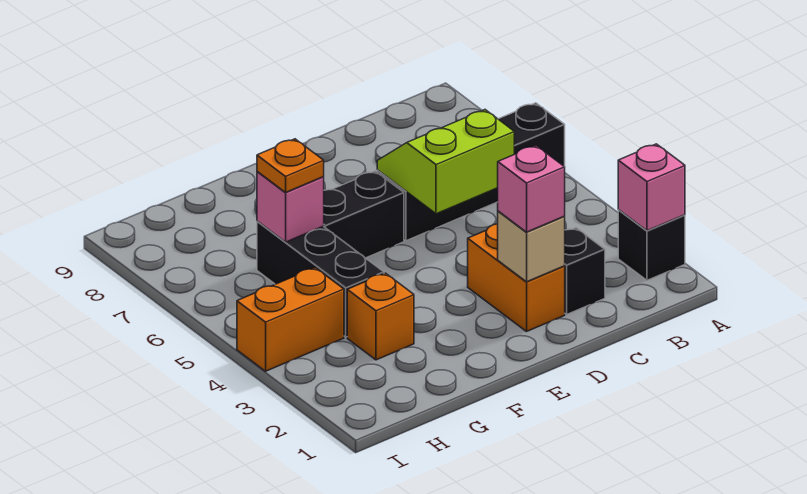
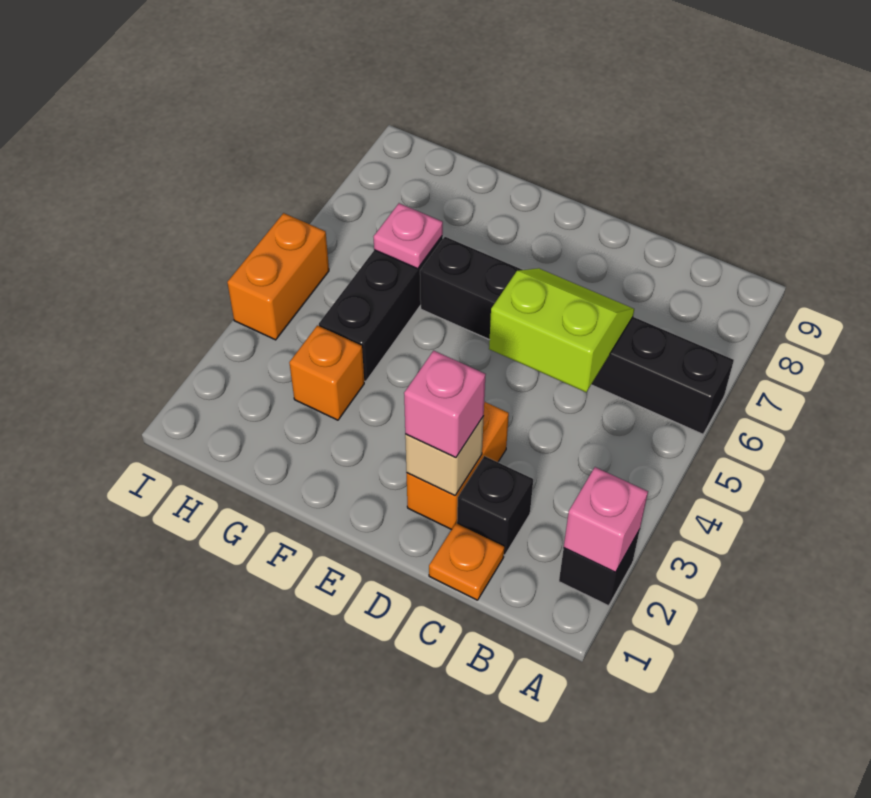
pink brick G6 level 2 -> pink plate G6 level 2
orange plate G6 level 3 -> orange plate C1 level 1
orange brick H4:I4 level 1 -> orange brick I4:I5 level 1

